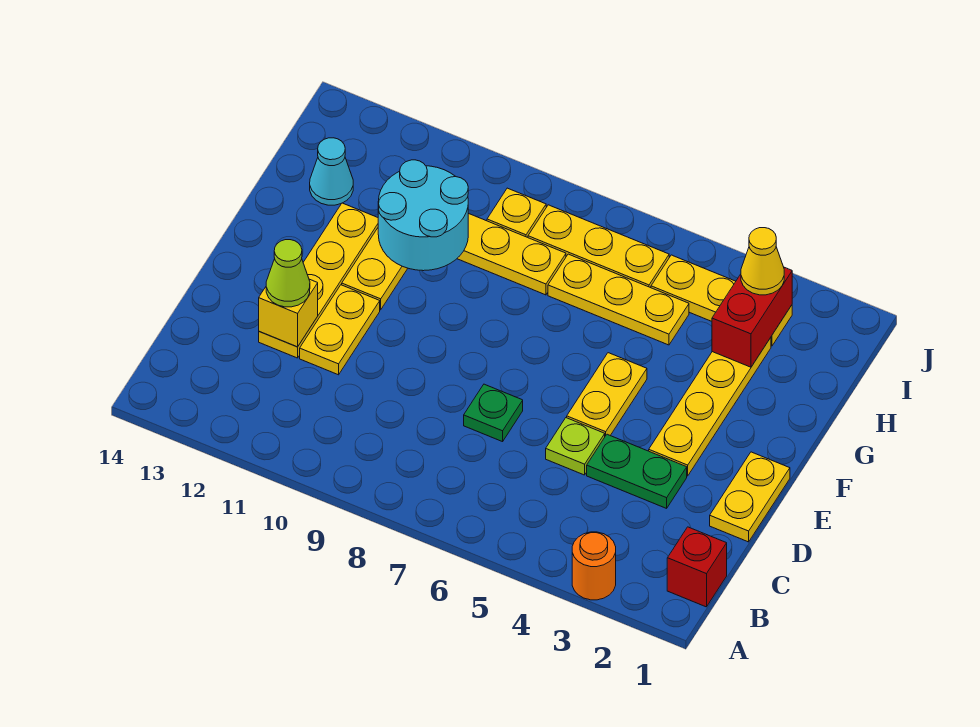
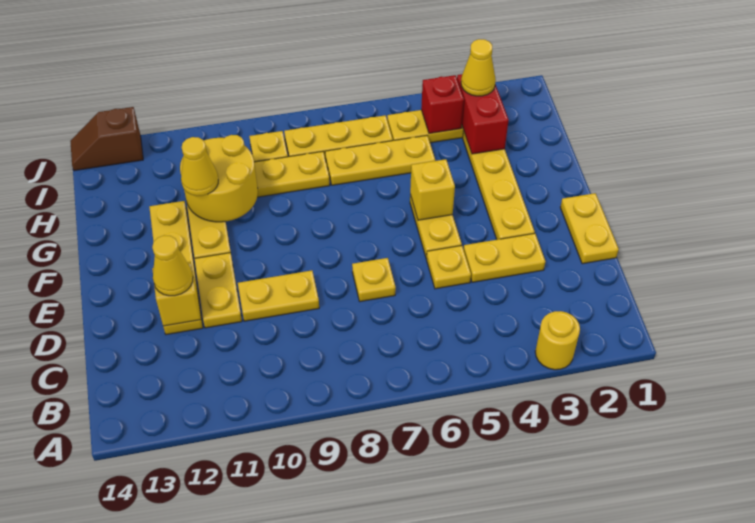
orange round brick A3 level 1 -> yellow round brick A3 level 1
red brick B1 level 1 -> red brick I4 level 2
green plate D3:D4 level 1 -> yellow plate D3:D4 level 1
lime plate D5 level 1 -> yellow plate D5 level 1
green plate D7 level 1 -> yellow plate D7 level 1
none -> yellow plate D9:D10 level 1
lime cone D12 level 3 -> yellow cone D12 level 3
none -> yellow brick F5 level 2
cyan round brick G10:H11 level 2 -> yellow round brick G10:H11 level 2
none -> yellow cone G11 level 3
cyan cone H13 level 1 -> none
none -> brown slope J13:J14 level 1 top 13

